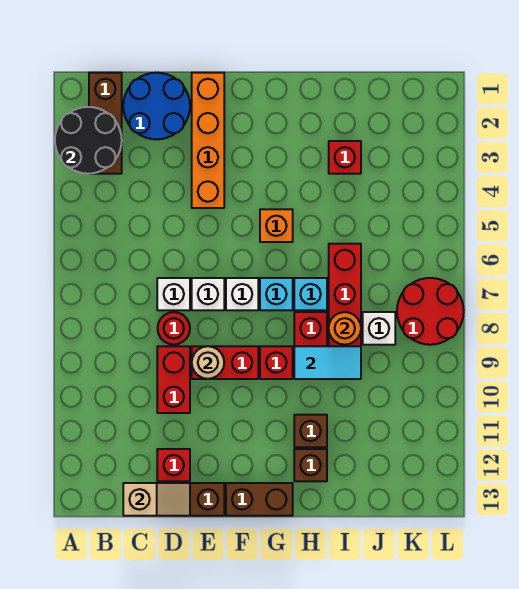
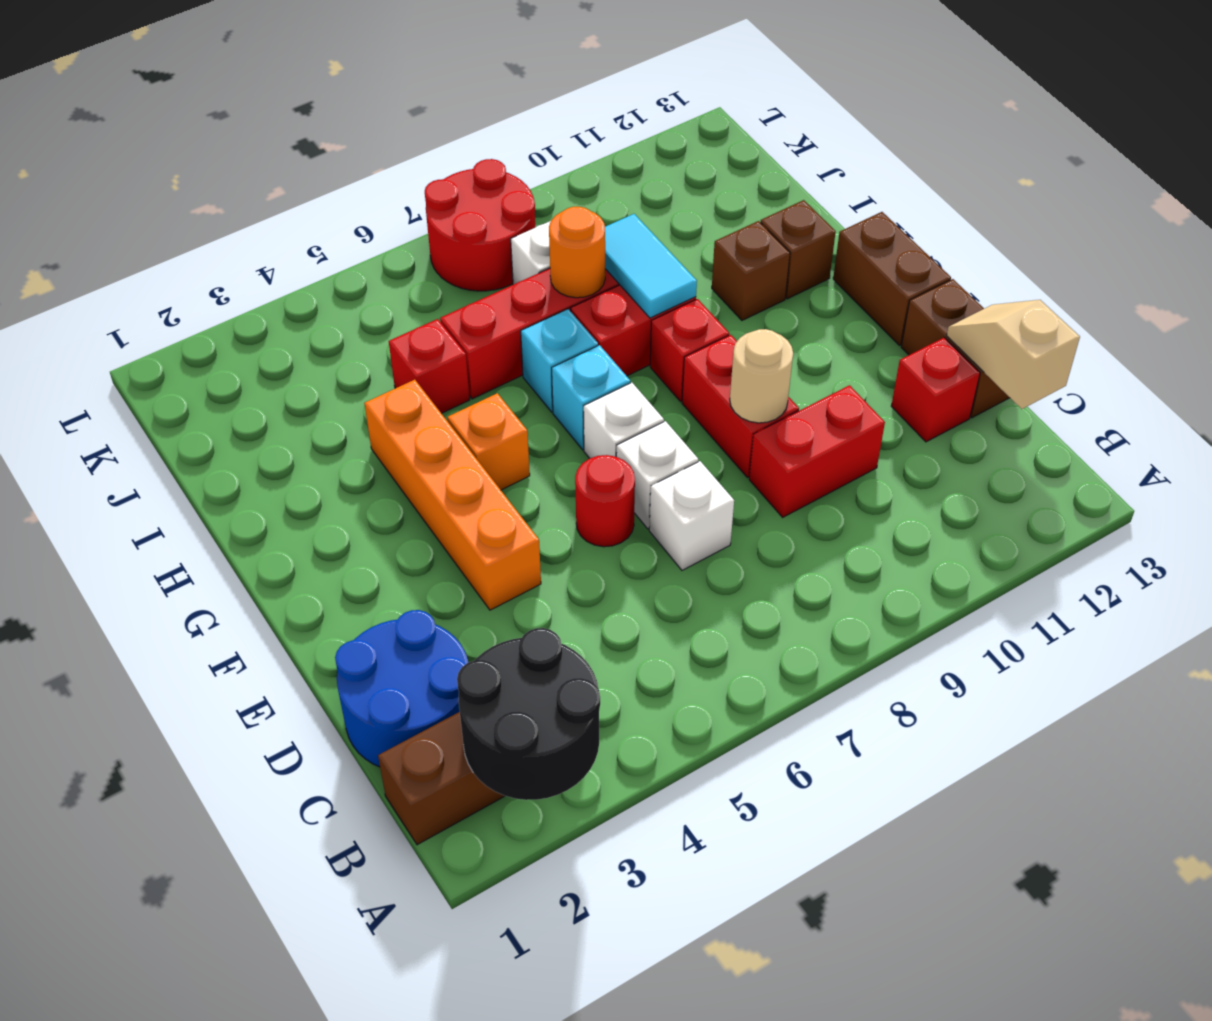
red round brick D8 level 1 -> red round brick E6 level 1
orange brick E1:E4 level 1 -> orange brick E4:H4 level 1
red brick I3 level 1 -> red brick I5 level 1

